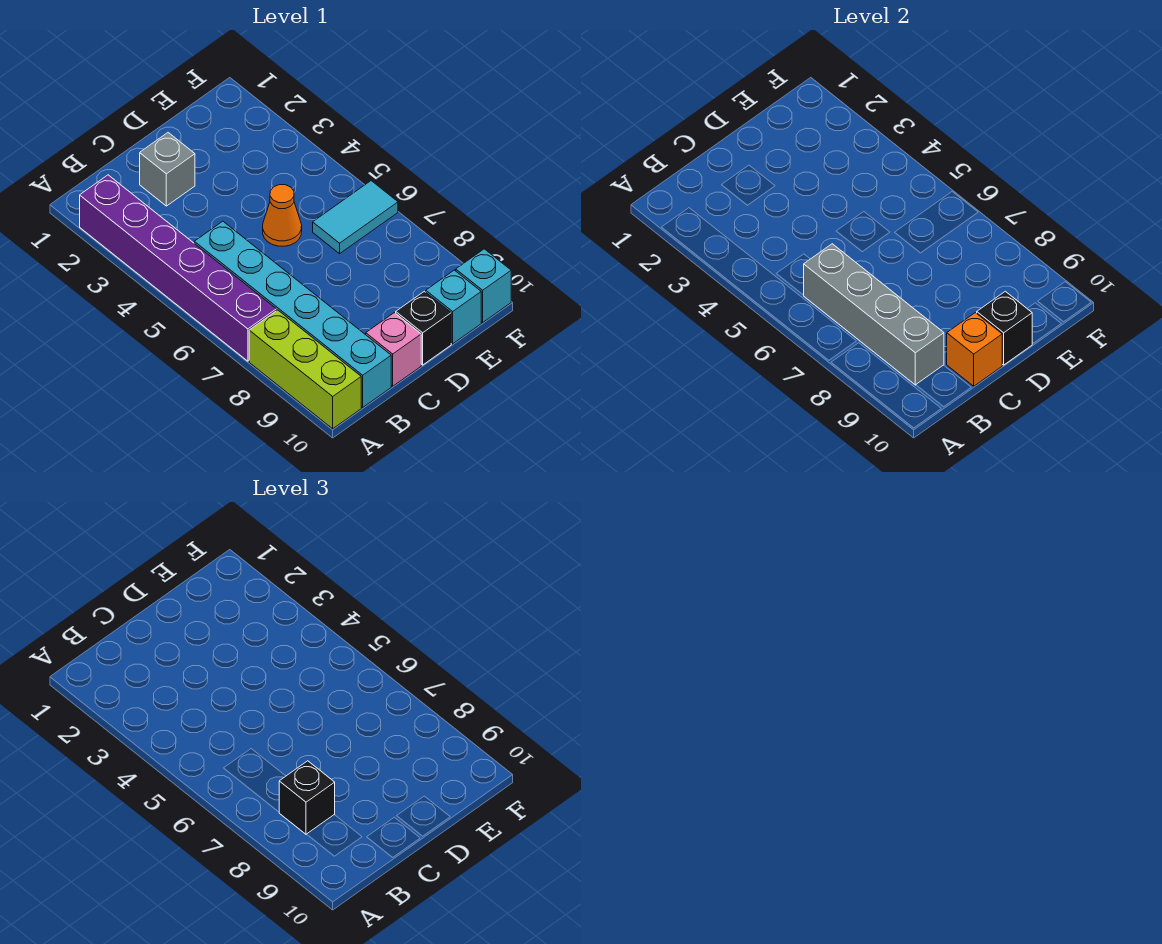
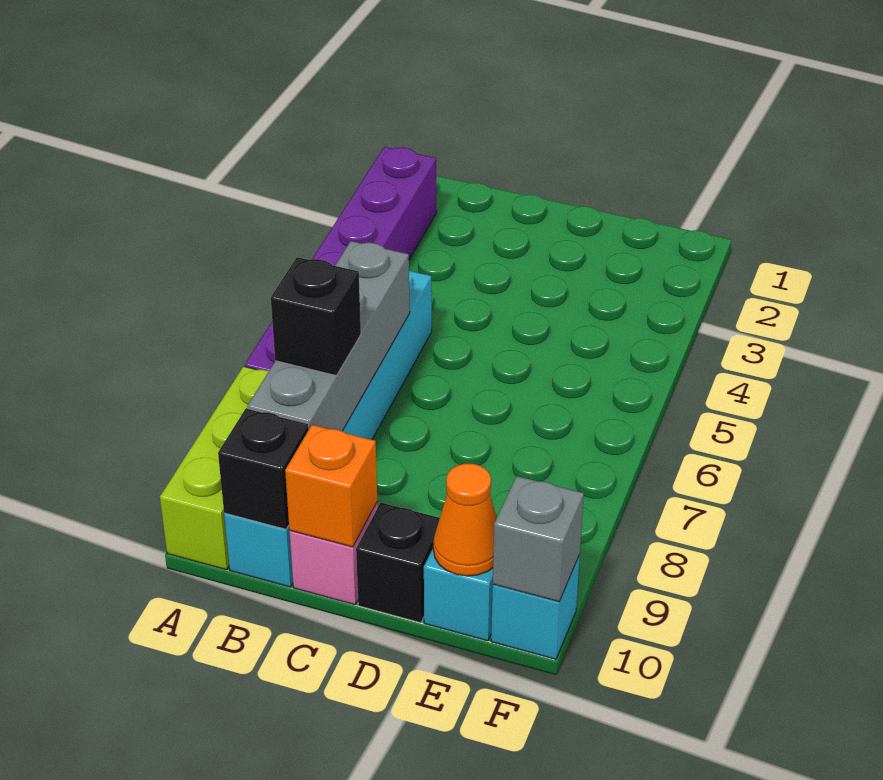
grey brick C2 level 1 -> grey brick F10 level 2
orange cone D5 level 1 -> orange cone E10 level 2
black brick D10 level 2 -> black brick B10 level 2
cyan tile E6:F6 level 1 -> none

